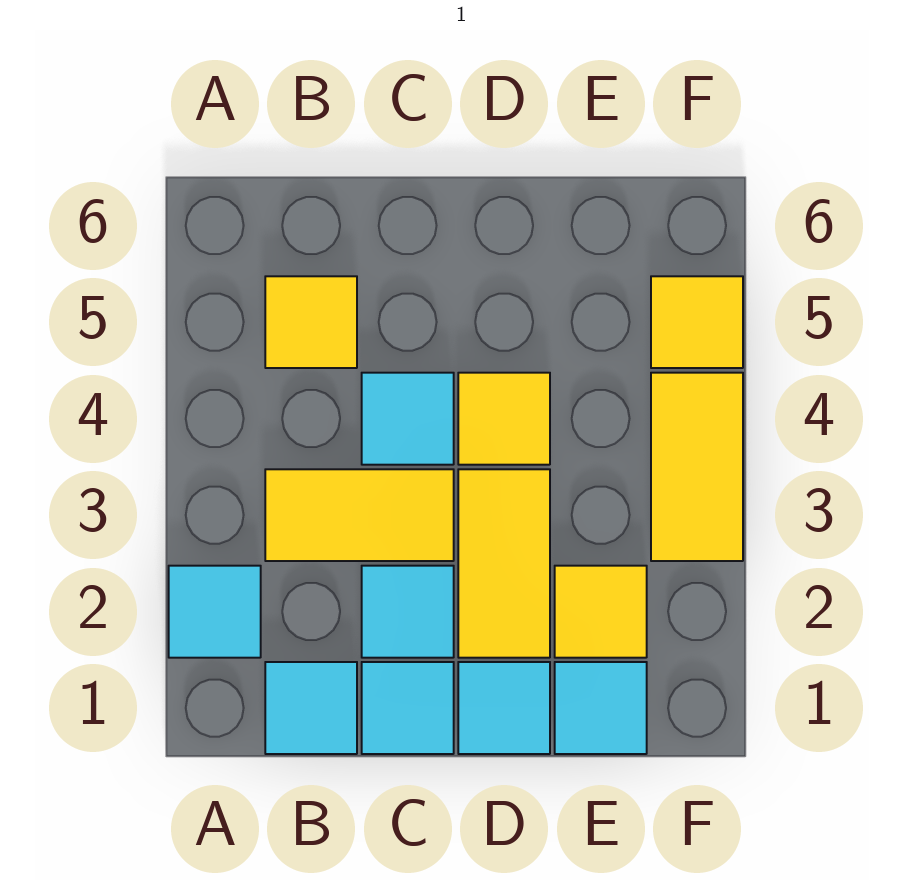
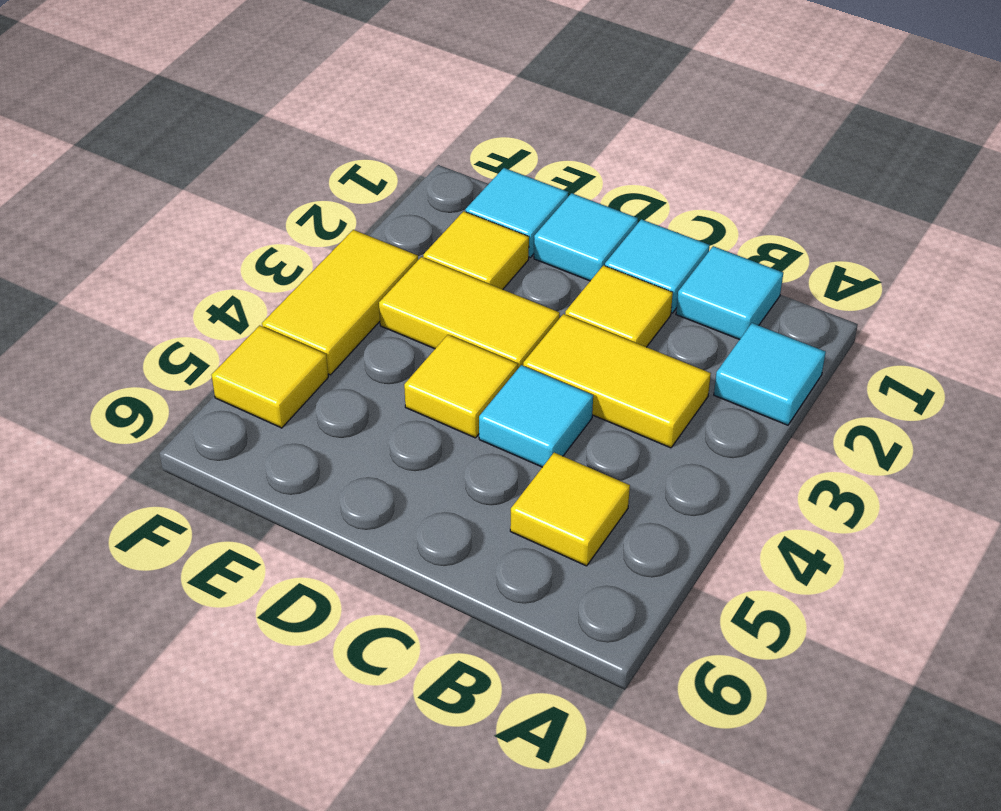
cyan tile C2 level 1 -> yellow tile C2 level 1
yellow tile D2:D3 level 1 -> yellow tile D3:E3 level 1

